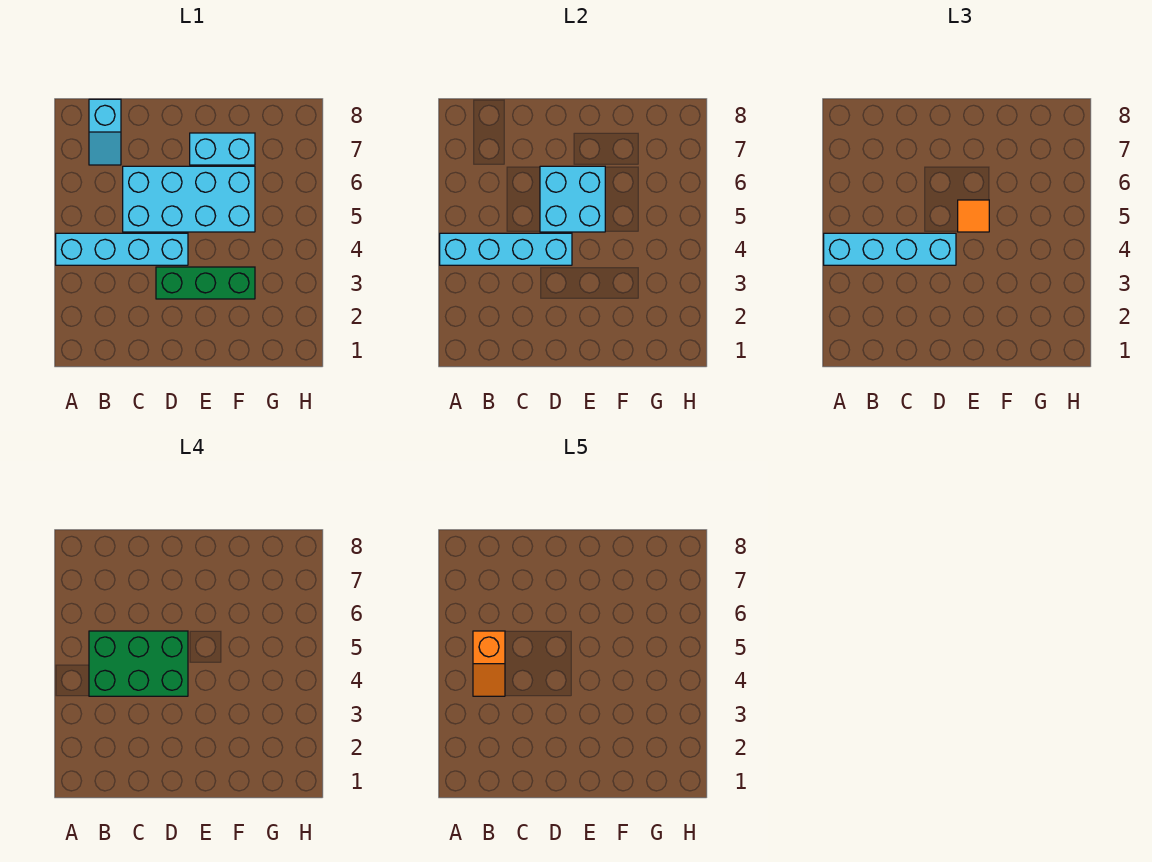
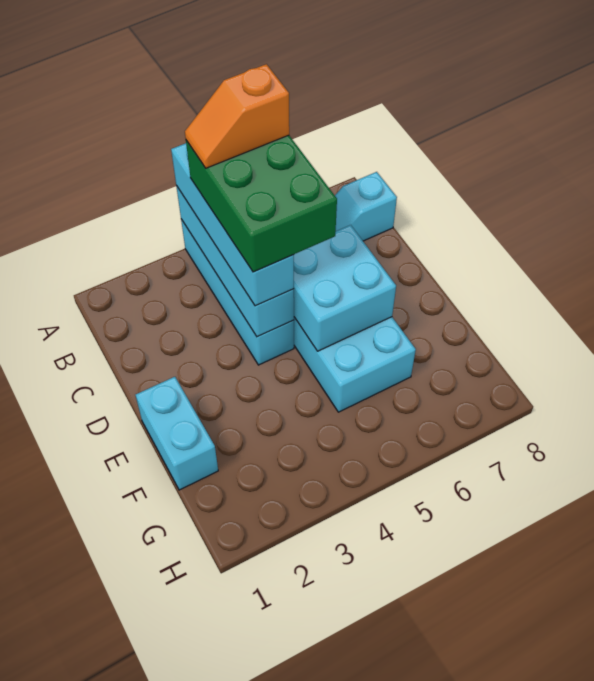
green brick D3:F3 level 1 -> none
orange tile E5 level 3 -> none
cyan brick E7:F7 level 1 -> cyan brick E1:F1 level 1

